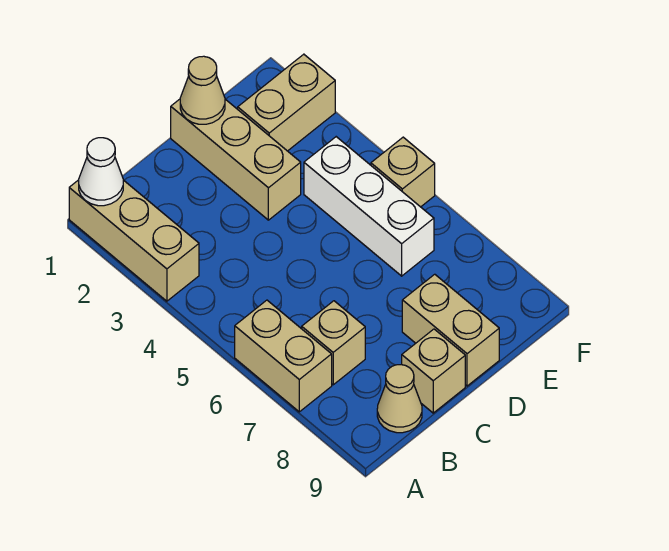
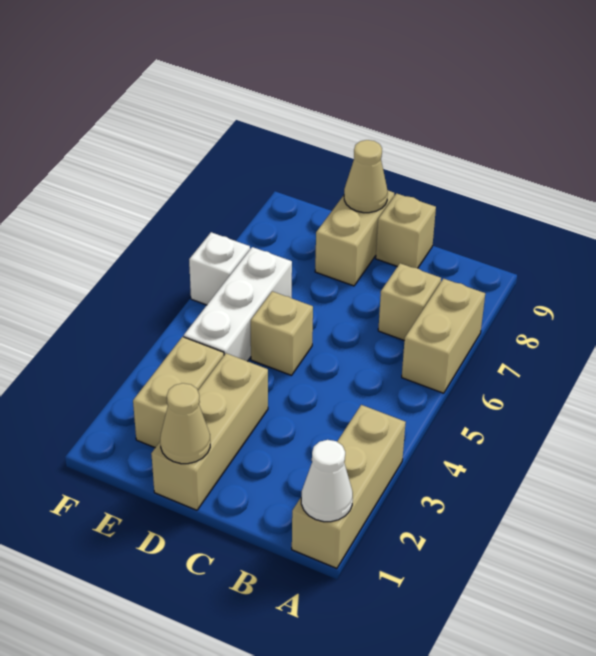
tan cone B9 level 1 -> tan cone D9 level 2
tan brick E2:F2 level 1 -> tan brick E2:E3 level 1
tan brick F5 level 1 -> tan brick D5 level 1
none -> white brick F6 level 1

